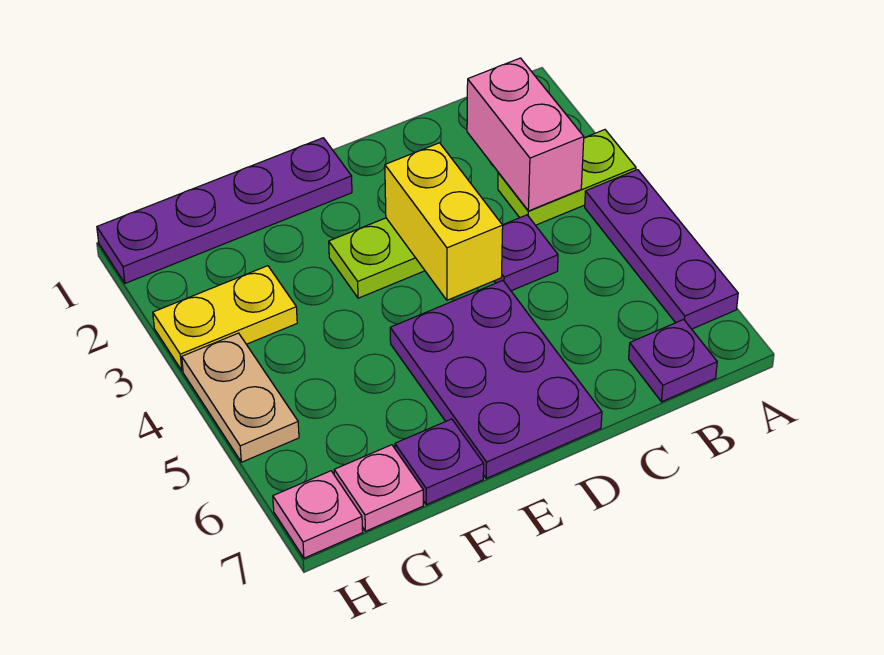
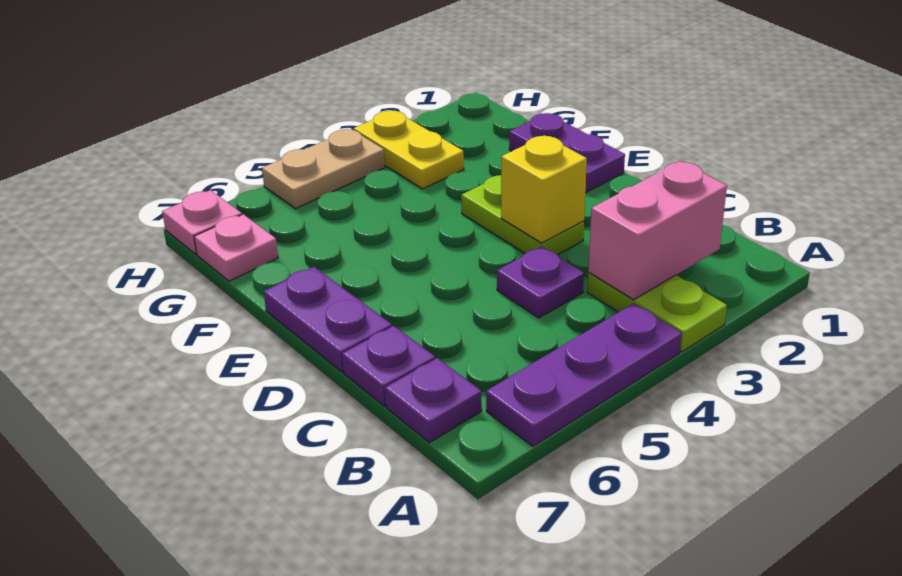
yellow brick D3:D4 level 2 -> yellow brick D3 level 2
purple plate D5:E7 level 1 -> purple plate D7:E7 level 1
purple plate E1:H1 level 1 -> purple plate E1:F1 level 1
purple plate F7 level 1 -> purple plate C7 level 1

